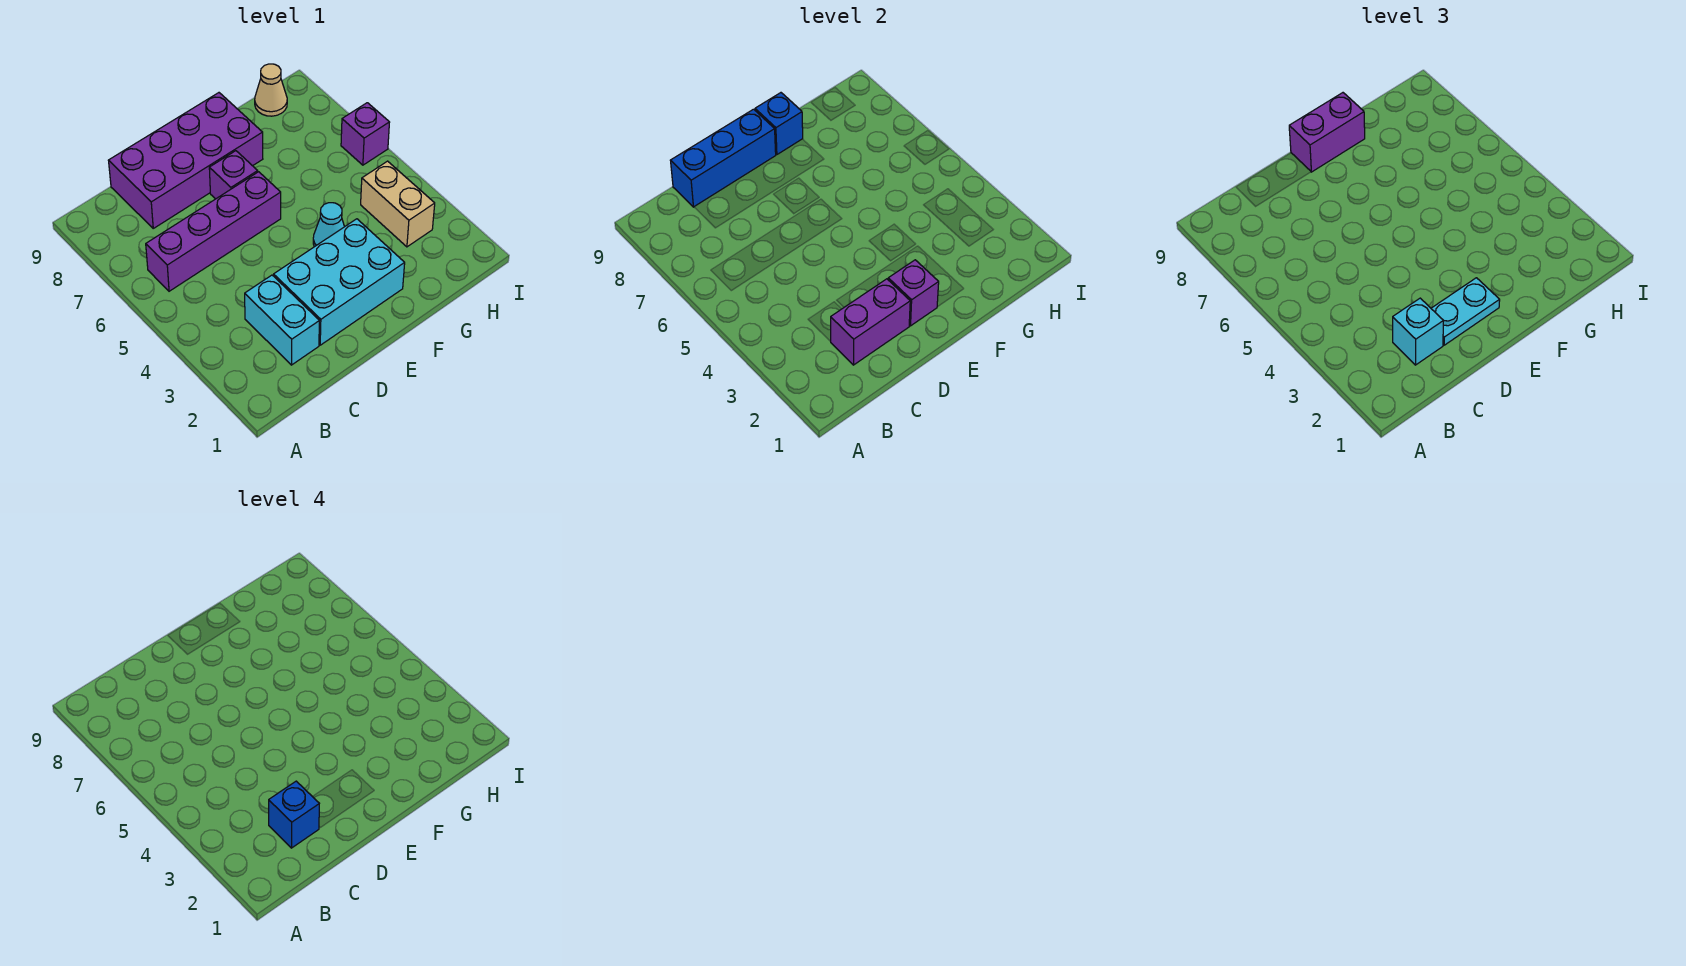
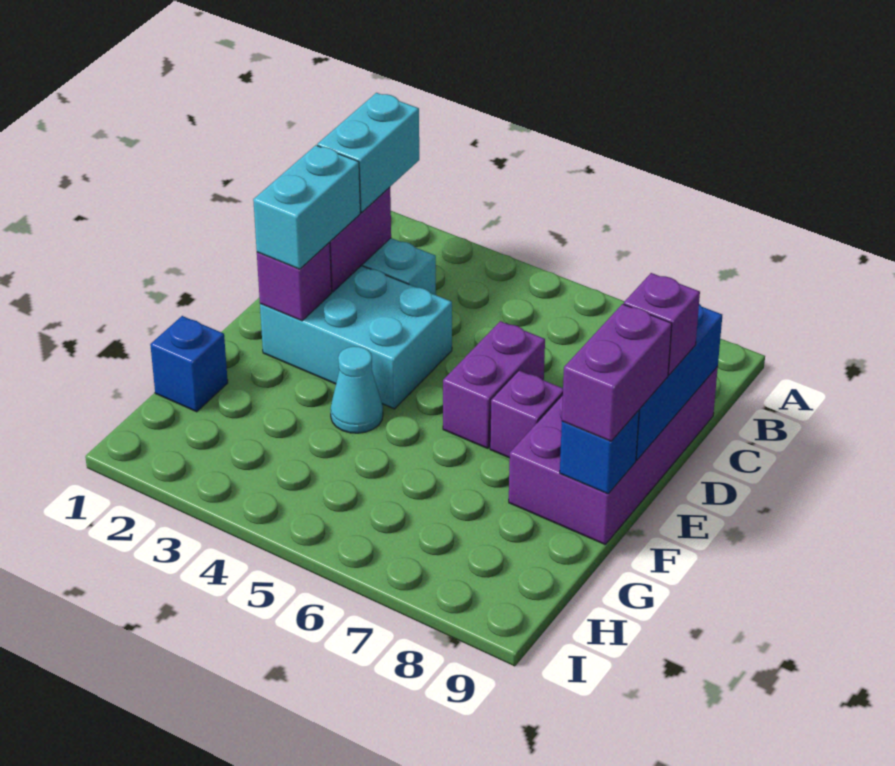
purple brick B6:E6 level 1 -> purple brick D6:E6 level 1
cyan brick C2 level 3 -> cyan brick B2:C2 level 3
blue brick C2 level 4 -> blue brick G1 level 1
cyan brick D2:F3 level 1 -> cyan brick D2:E4 level 1
cyan plate D2:E2 level 3 -> cyan brick D2:E2 level 3
tan brick H3:H4 level 1 -> none
tan cone H9 level 1 -> none
purple brick I6 level 1 -> purple brick D9 level 3

